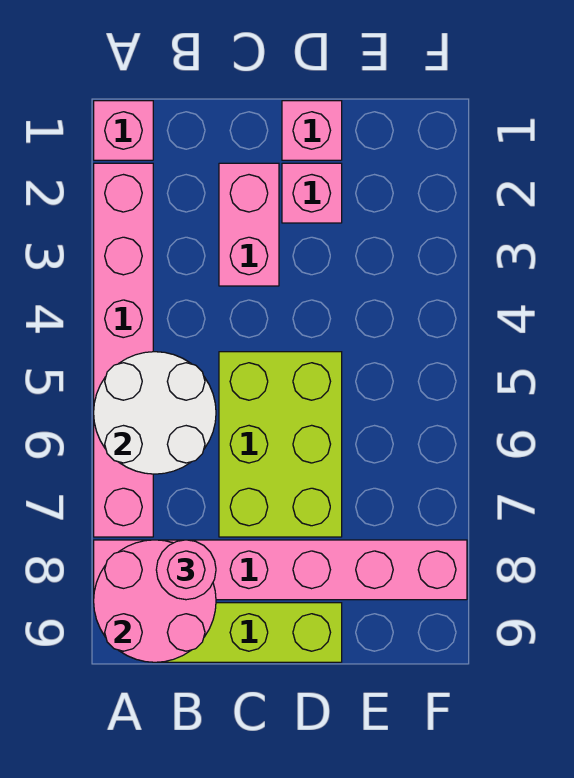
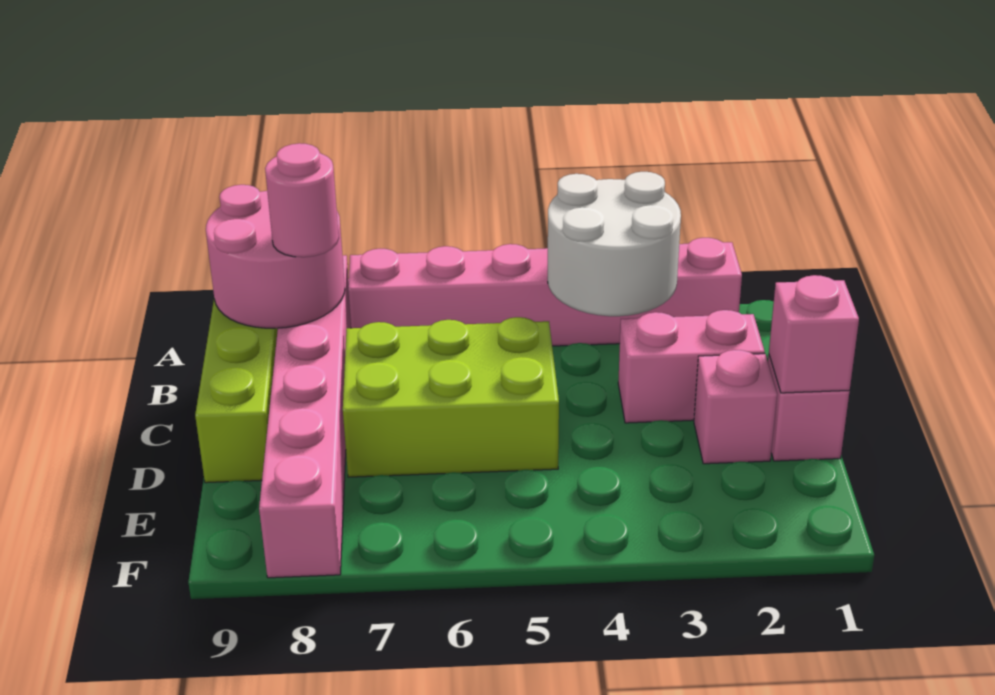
pink brick A1 level 1 -> pink brick D1 level 2
white round brick A5:B6 level 2 -> white round brick A3:B4 level 2

